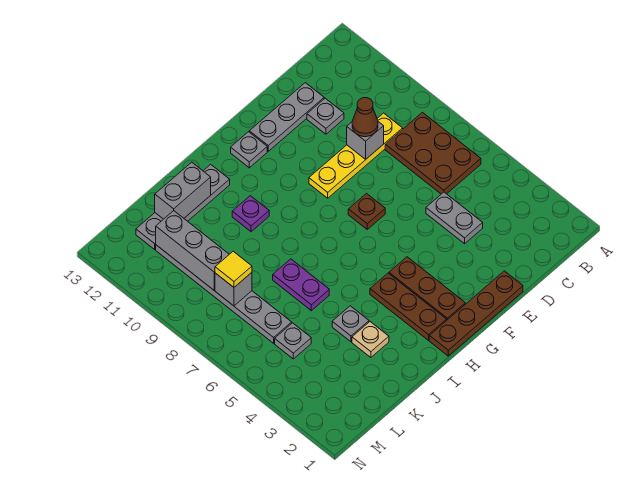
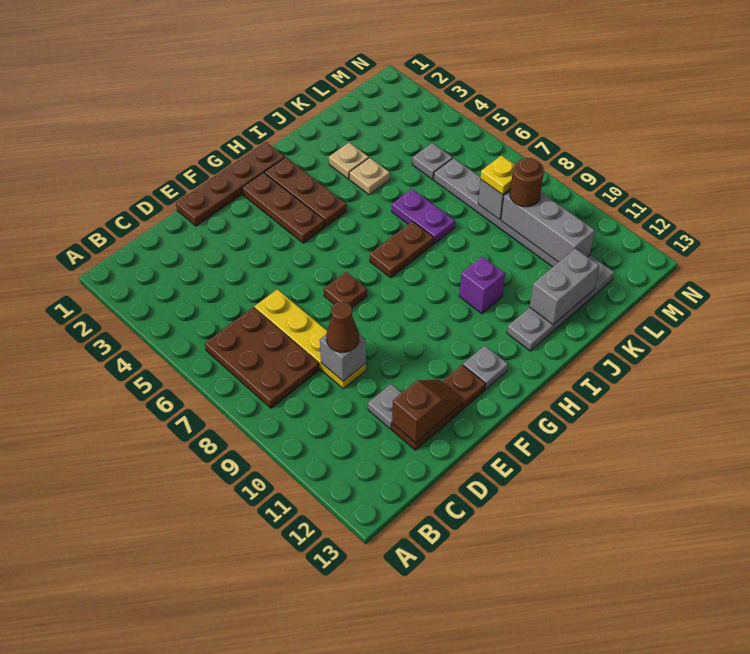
yellow plate C9:F9 level 1 -> yellow plate D6:D9 level 1
grey plate D4:D5 level 1 -> none
grey plate D12:F12 level 1 -> brown plate D12:F12 level 1
none -> brown slope D12:E12 level 2 top D
none -> brown plate H7:I7 level 1
purple plate I10 level 1 -> purple brick I10 level 1
grey plate J4 level 1 -> tan plate J4 level 1
yellow tile L8 level 3 -> yellow plate L8 level 3
none -> brown round brick L9 level 3

